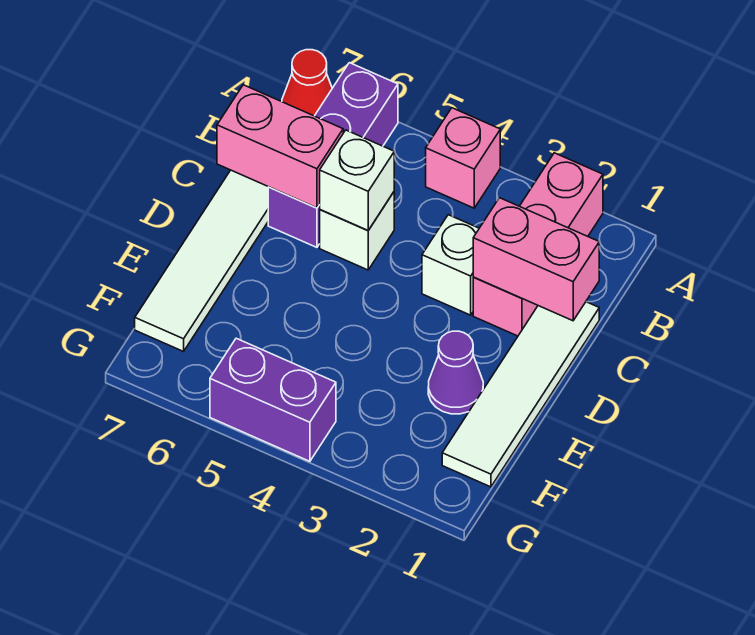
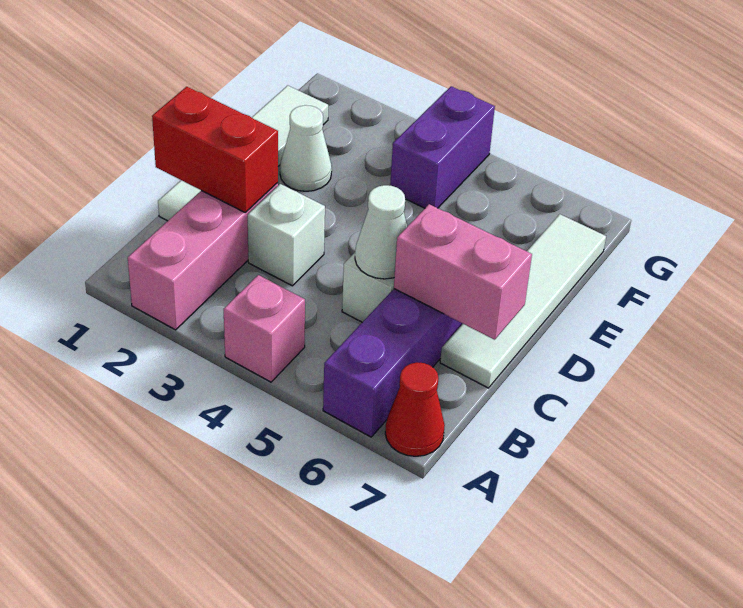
pink brick C1:C2 level 2 -> red brick C1:C2 level 2
white brick C5 level 2 -> white cone C5 level 2
purple cone E2 level 1 -> white cone E2 level 1
purple brick G4:G5 level 1 -> purple brick F4:G4 level 1

